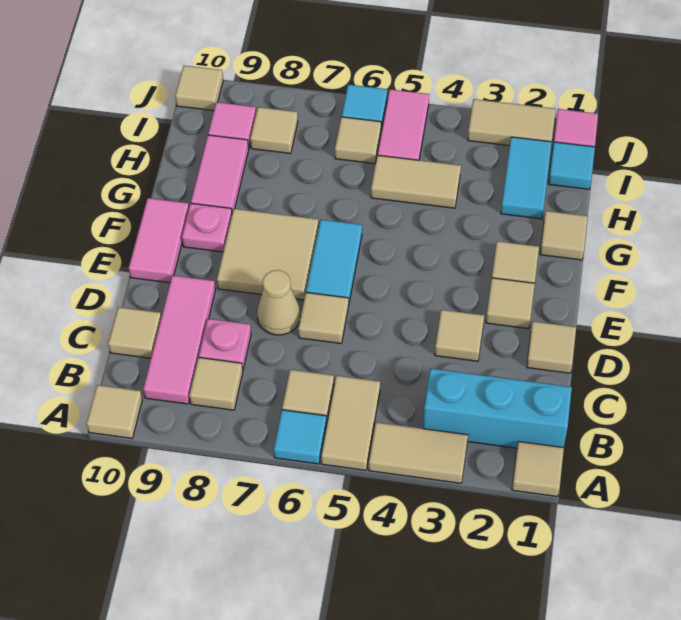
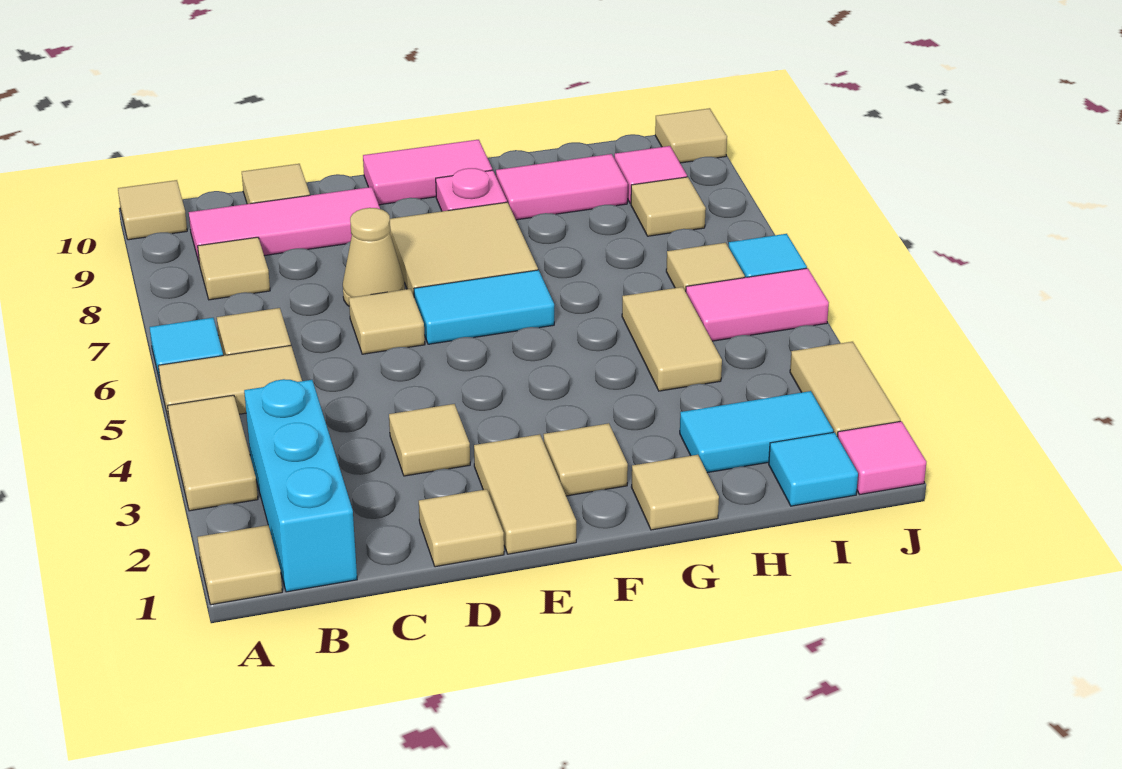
pink plate C8 level 1 -> none
tan tile E2 level 1 -> tan tile E1:E2 level 1

